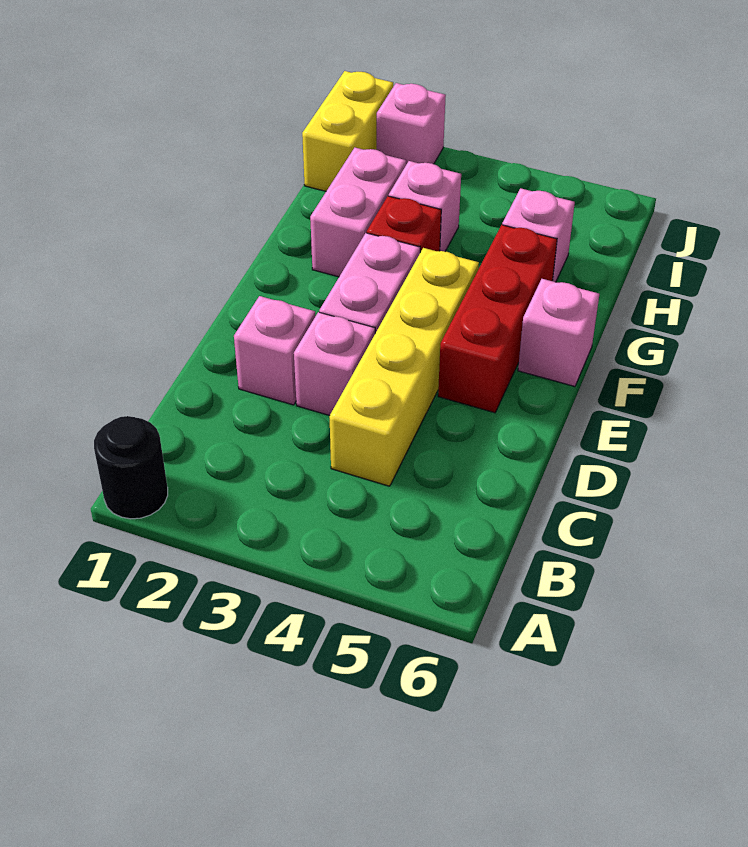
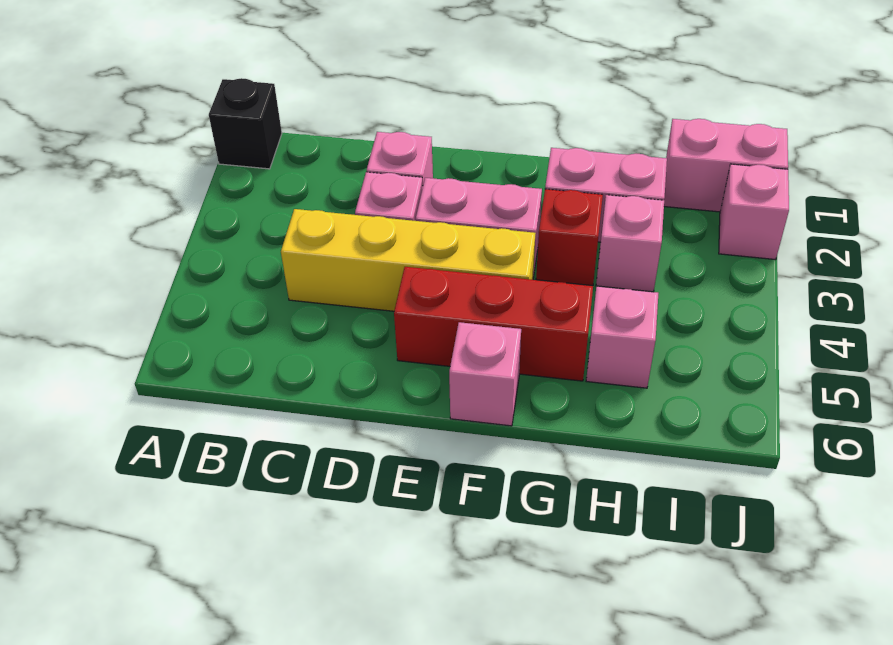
black round brick A1 level 1 -> black brick A1 level 1
yellow brick I1:J1 level 1 -> pink brick I1:J1 level 1

